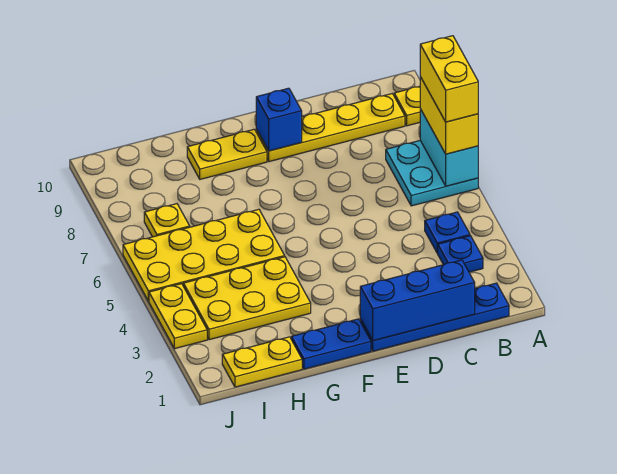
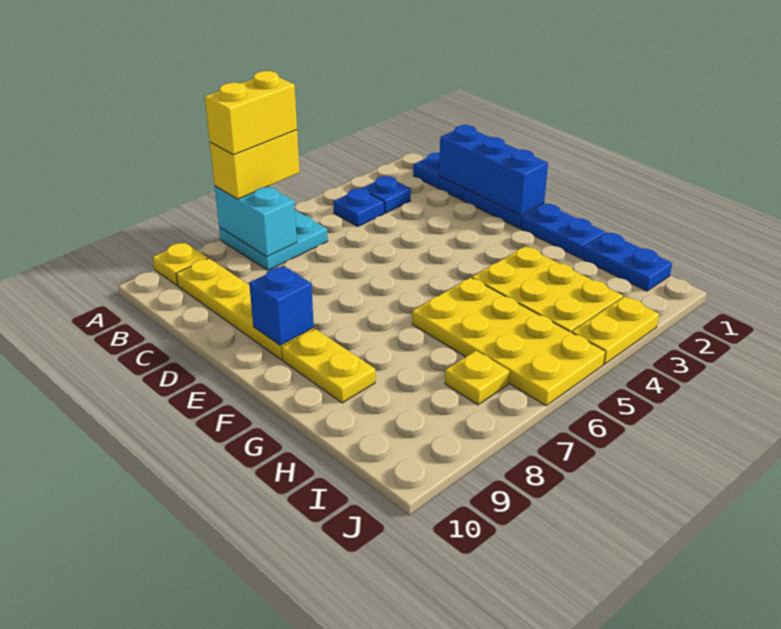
cyan brick A6:A7 level 2 -> cyan brick A7:B7 level 2
yellow plate H1:I1 level 1 -> blue plate H1:I1 level 1

